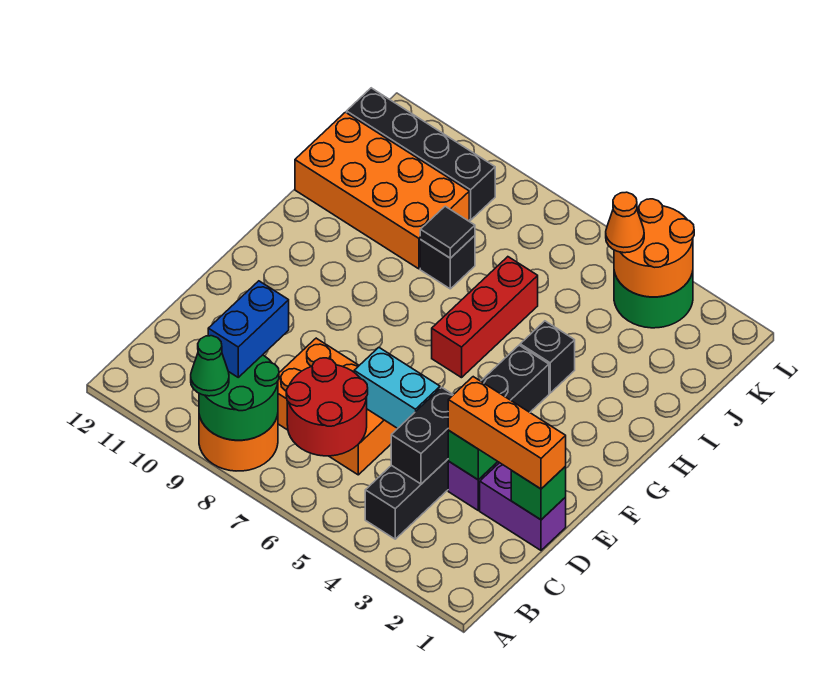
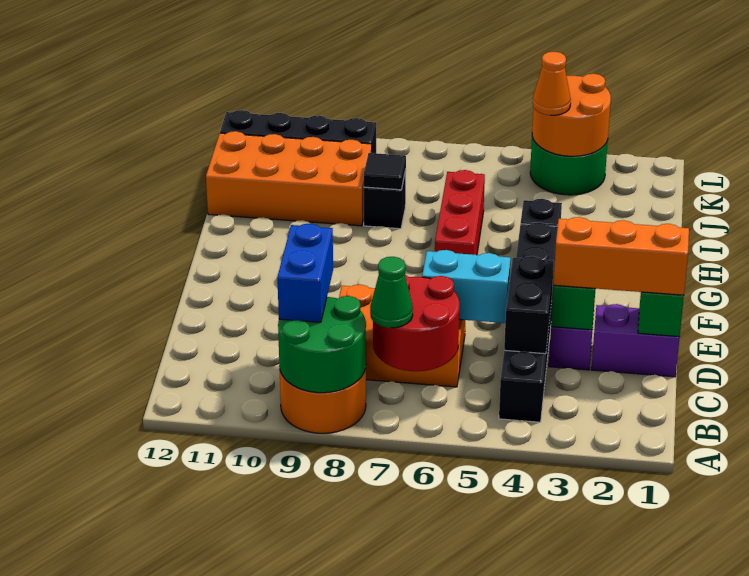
green cone A9 level 3 -> green cone B7 level 3

